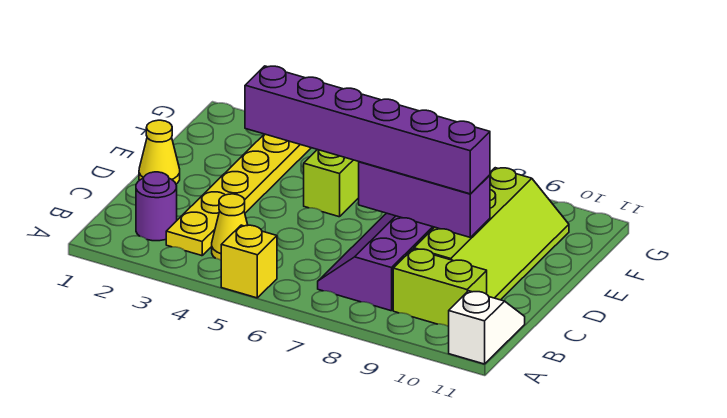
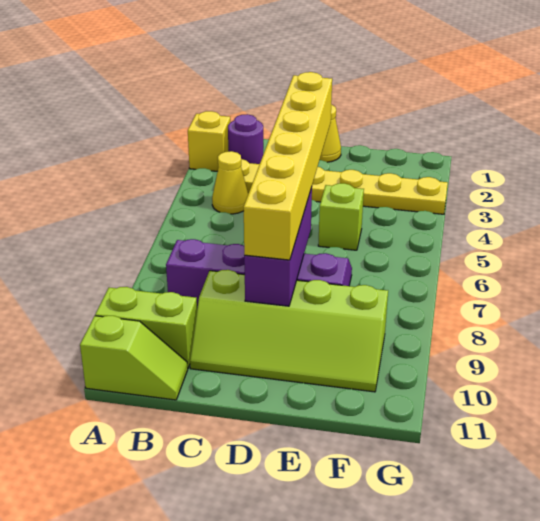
yellow brick A5 level 1 -> yellow brick A2 level 1
white slope A11:B11 level 1 top A -> lime slope A11:B11 level 1 top A
lime brick B9:B10 level 1 -> lime brick A10:B10 level 1
purple brick D4:D9 level 3 -> yellow brick D4:D9 level 3

